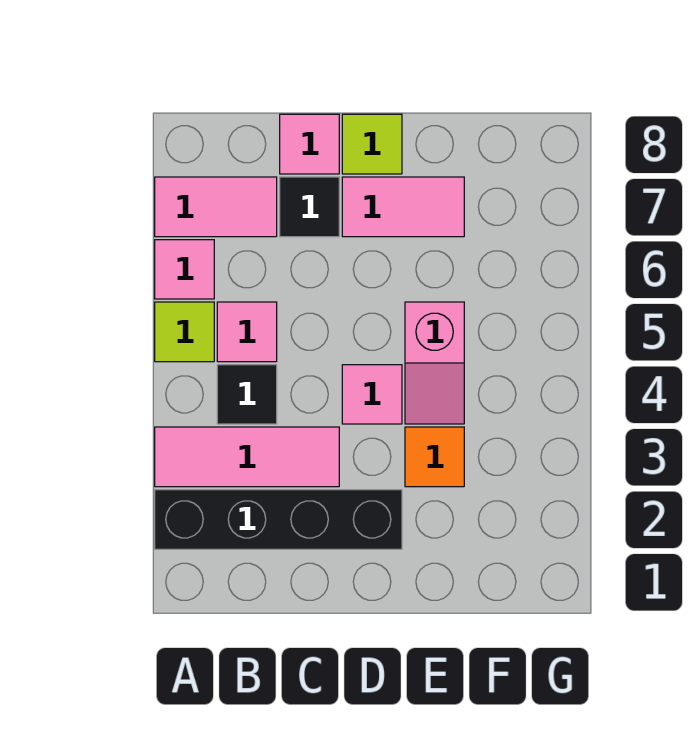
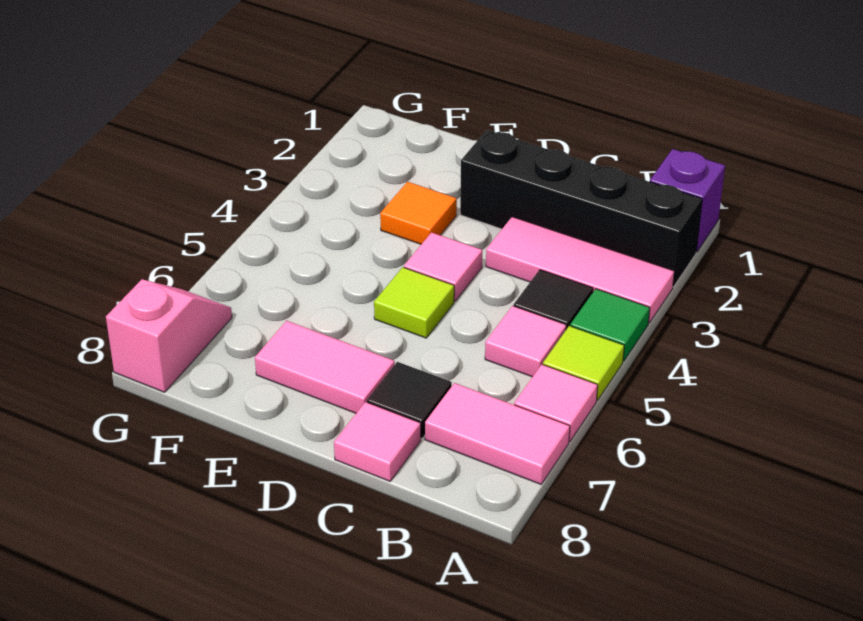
none -> purple brick A1 level 1
none -> green tile A4 level 1
lime tile D8 level 1 -> lime tile D5 level 1
pink slope E4:E5 level 1 top 5 -> pink slope G7:G8 level 1 top 8

